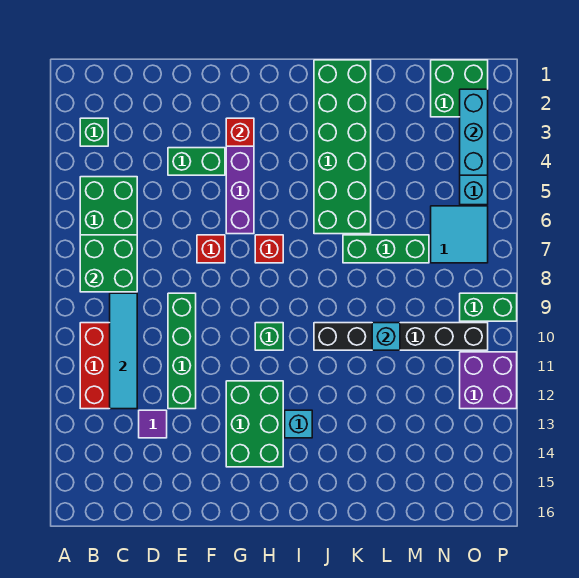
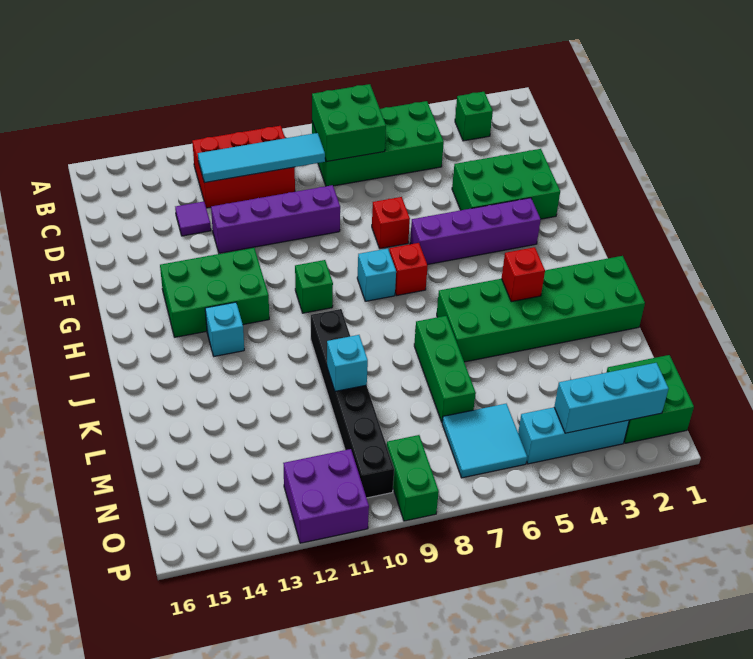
green brick E4:F4 level 1 -> green brick E2:F4 level 1
green brick E9:E12 level 1 -> purple brick E9:E12 level 1
red brick G3 level 2 -> red brick J4 level 2
none -> cyan brick H8 level 1

